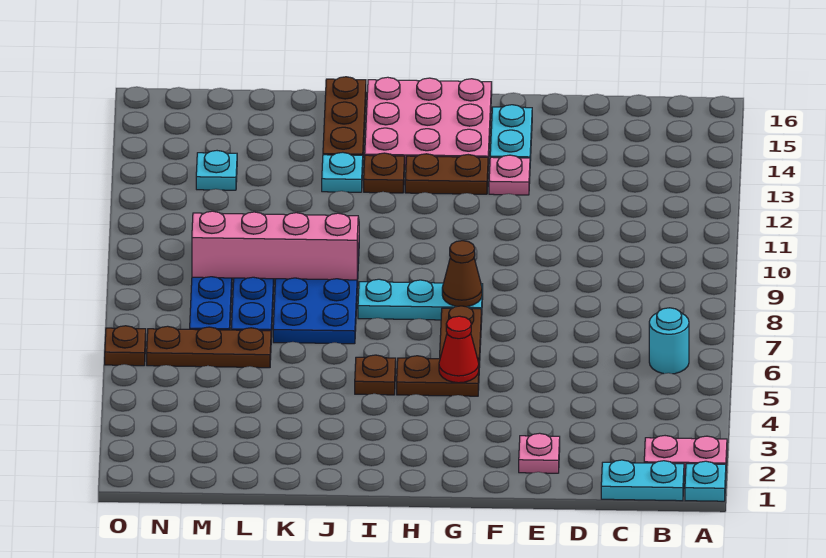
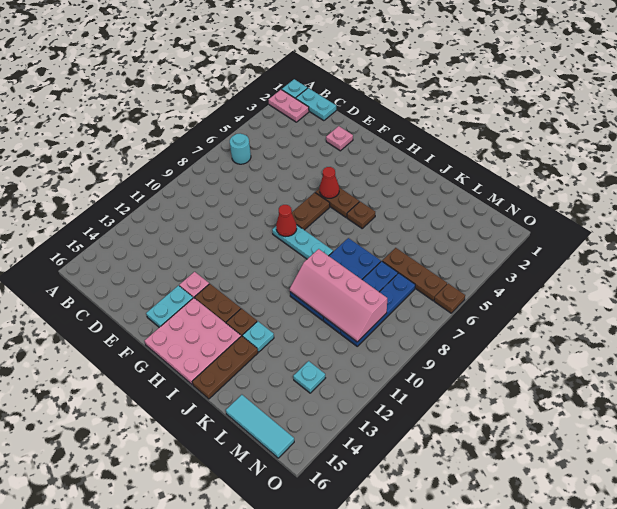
brown cone G8 level 2 -> red cone G8 level 2
none -> cyan tile L16:N16 level 1

